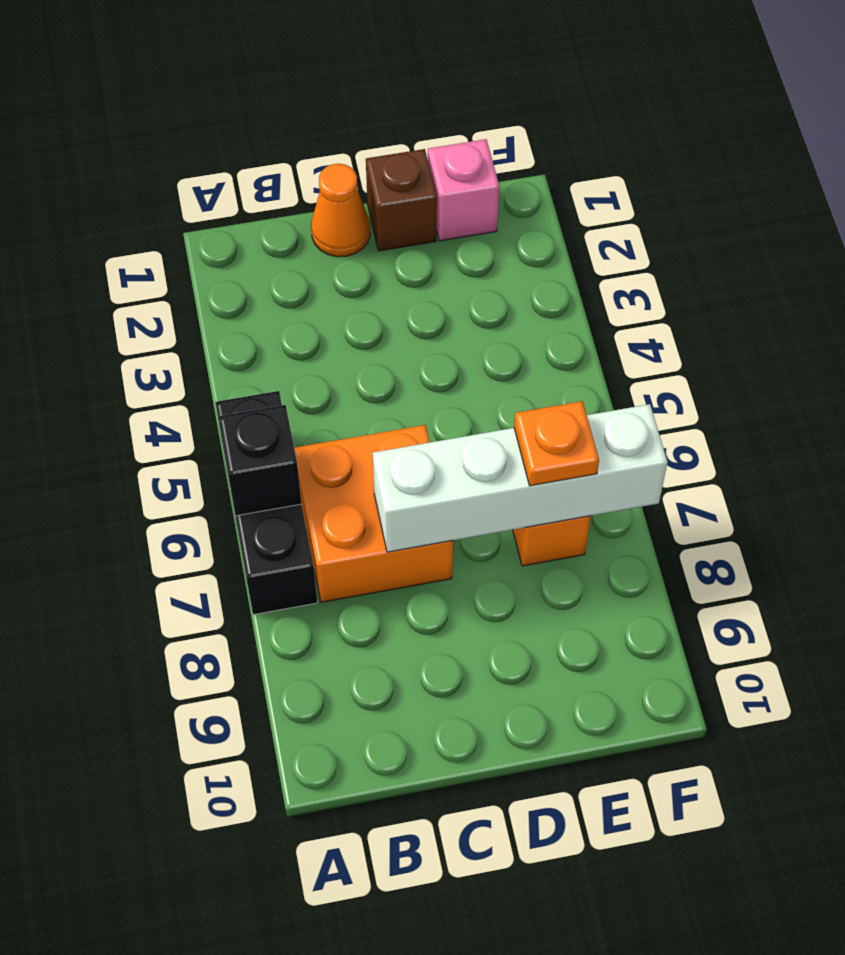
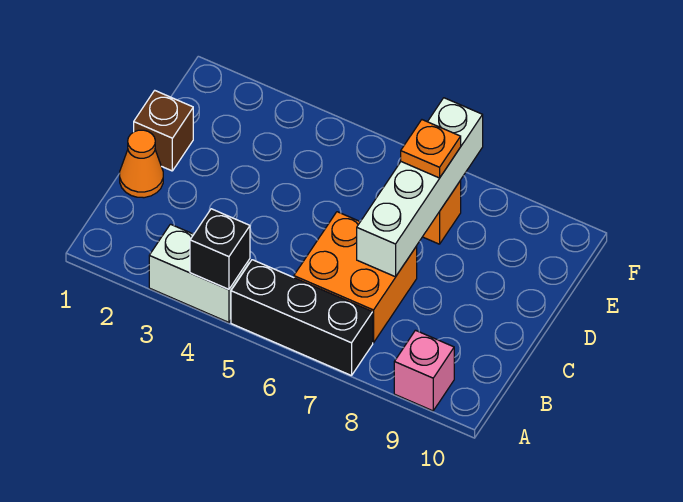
none -> white brick A3:A4 level 1
black brick A6 level 2 -> black brick A4 level 2
pink brick E1 level 1 -> pink brick A9 level 1

